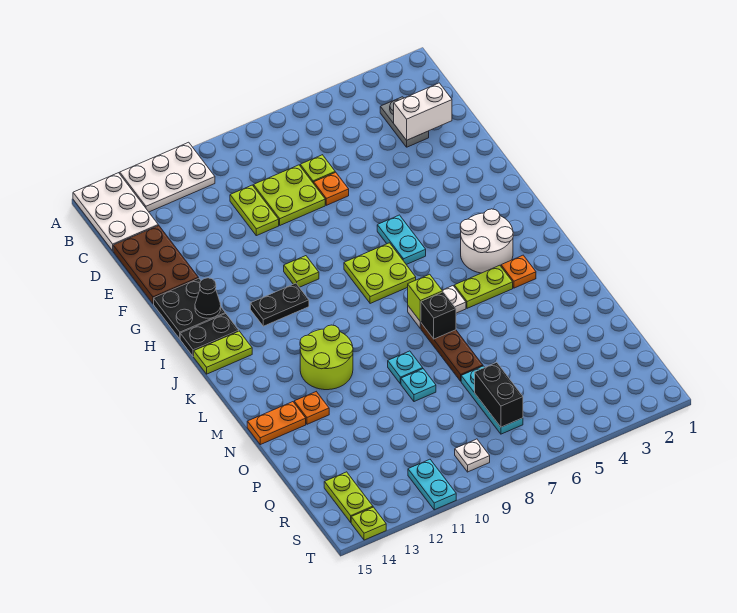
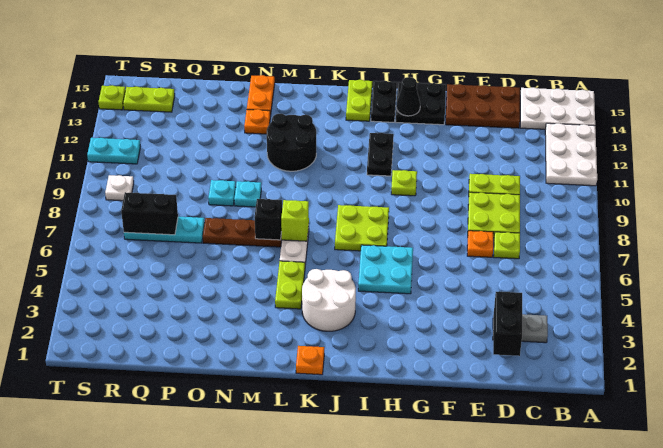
white brick D2:D3 level 2 -> black brick D2:D3 level 2
cyan plate H6:I6 level 1 -> cyan plate H5:I6 level 1
orange plate L3 level 1 -> orange plate K1 level 1
lime round brick L11:M12 level 1 -> black round brick L11:M12 level 1

